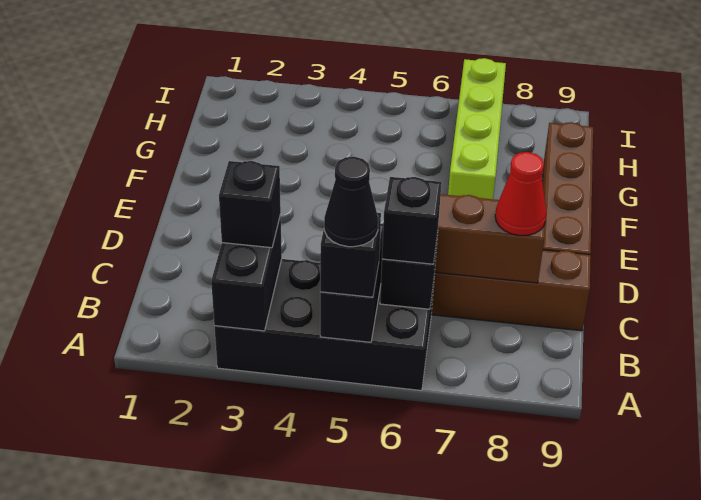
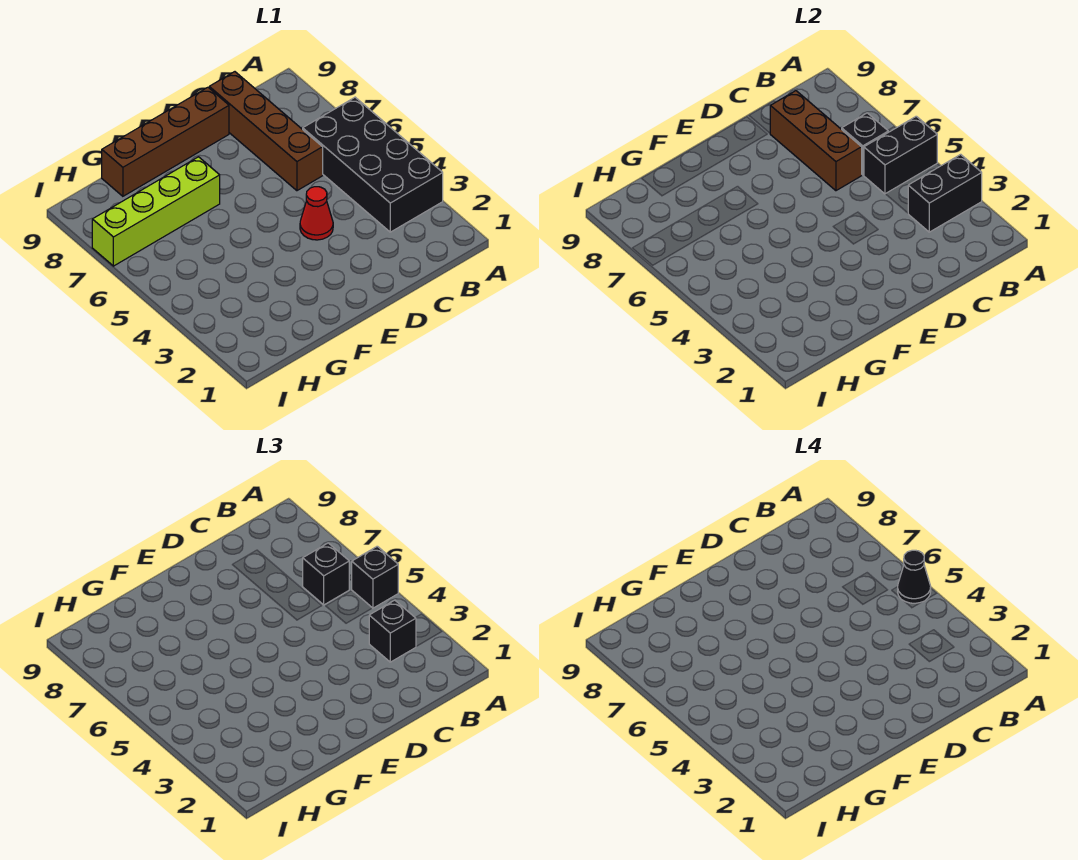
red cone C8 level 3 -> red cone D4 level 1

